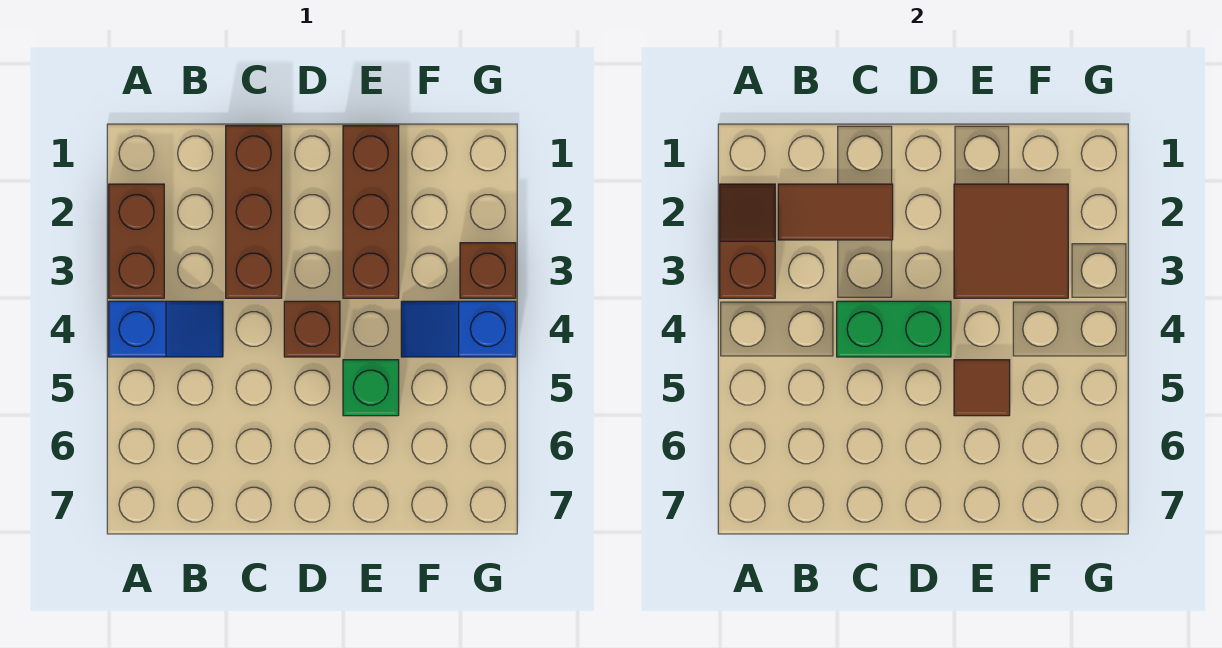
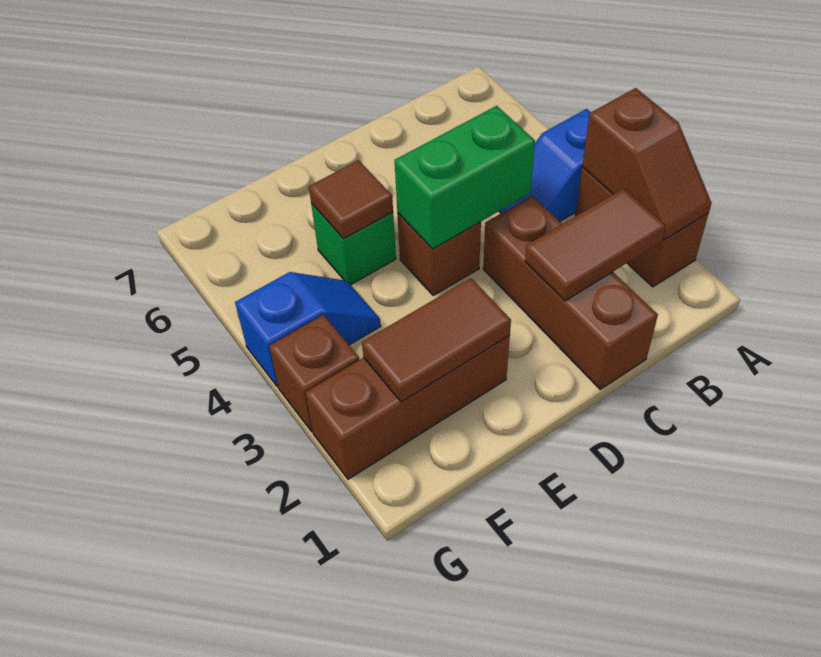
brown brick E1:E3 level 1 -> brown brick E2:G2 level 1
brown tile E2:F3 level 2 -> brown tile E2:F2 level 2

